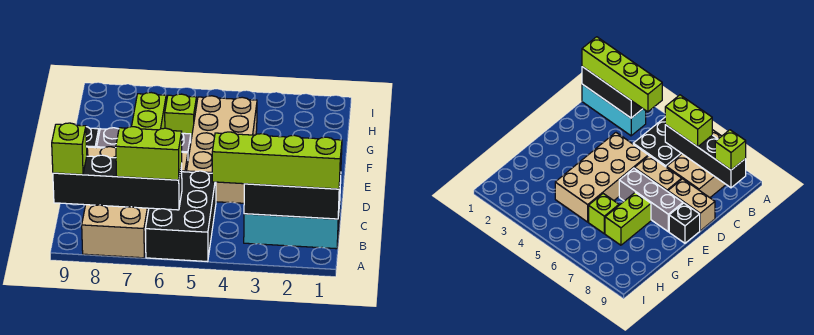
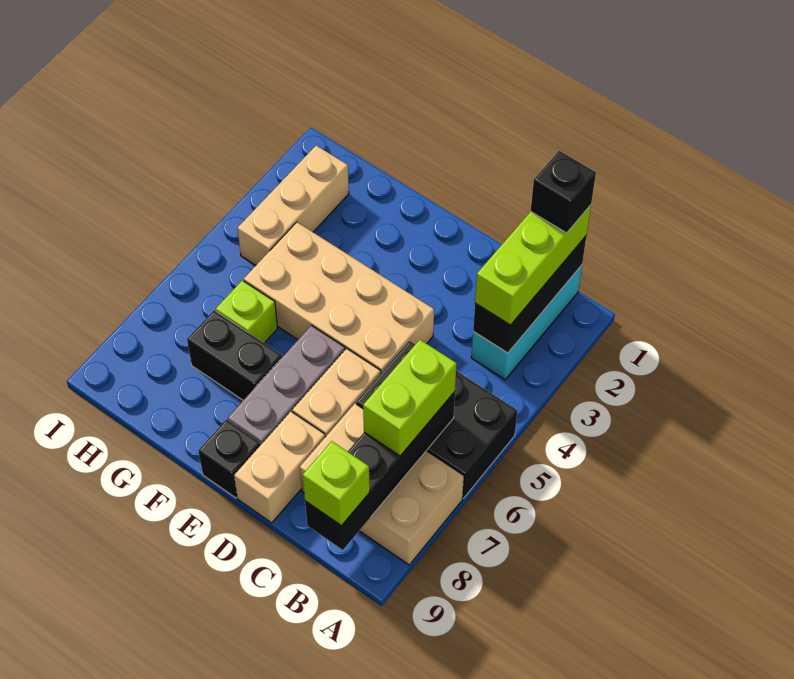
lime brick B1:B4 level 3 -> lime brick B1:B3 level 3
none -> black brick B1 level 4
lime brick F7:G7 level 1 -> black brick F7:G7 level 1
none -> tan brick H2:H4 level 1

